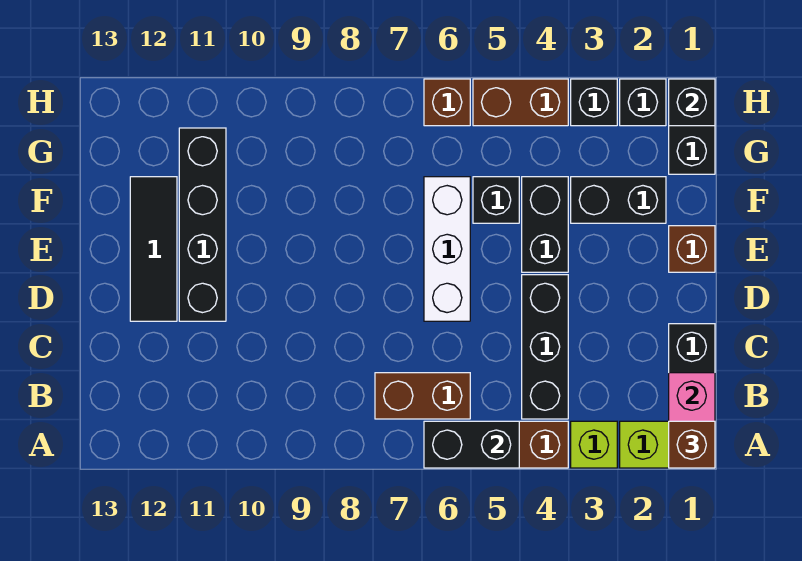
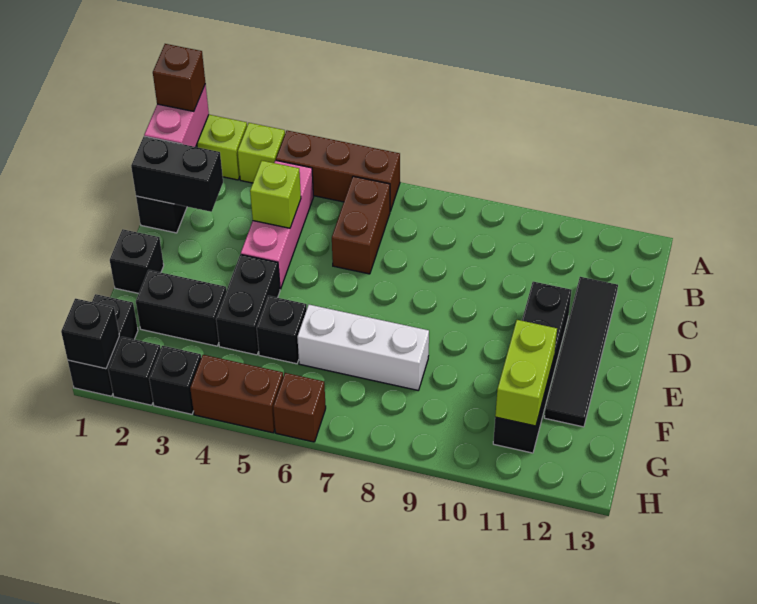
black brick A5:A6 level 2 -> black brick C1:C2 level 2
black brick B4:D4 level 1 -> pink brick B4:D4 level 1
brown brick B6:B7 level 1 -> brown brick B6:C6 level 1
none -> lime brick C4 level 2
white brick D6:F6 level 1 -> white brick F6:F8 level 1
black tile D12:F12 level 1 -> black tile C12:F12 level 1
brown brick E1 level 1 -> black brick E1 level 1
none -> lime brick F11:G11 level 2

